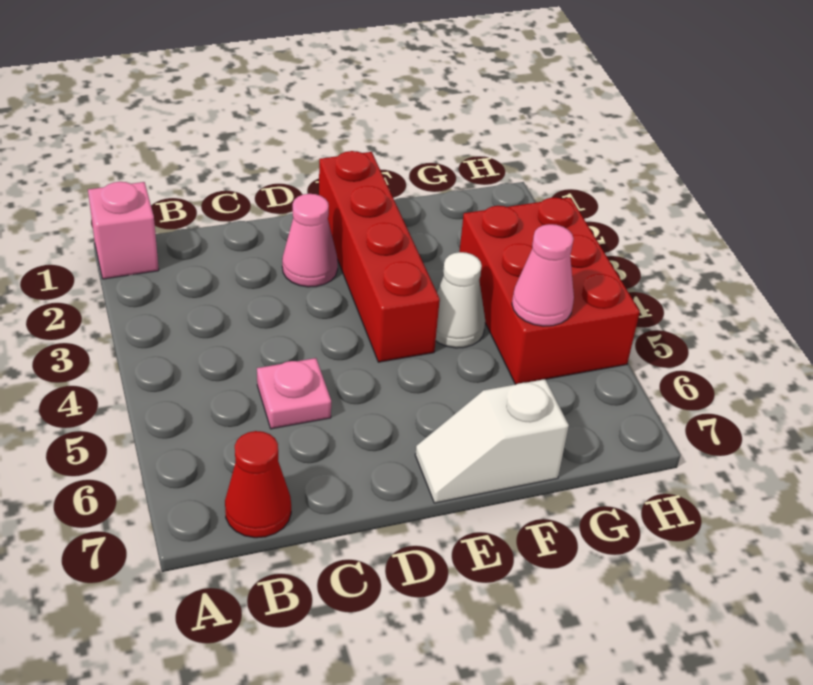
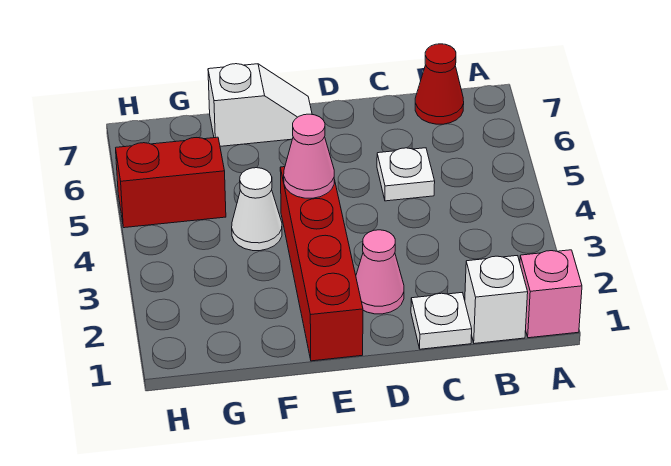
none -> white brick B1 level 1
none -> white plate C1 level 1
pink plate C5 level 1 -> white plate C5 level 1
red brick G3:H5 level 1 -> red brick G5:H5 level 1
pink cone G5 level 2 -> pink cone E4 level 2

